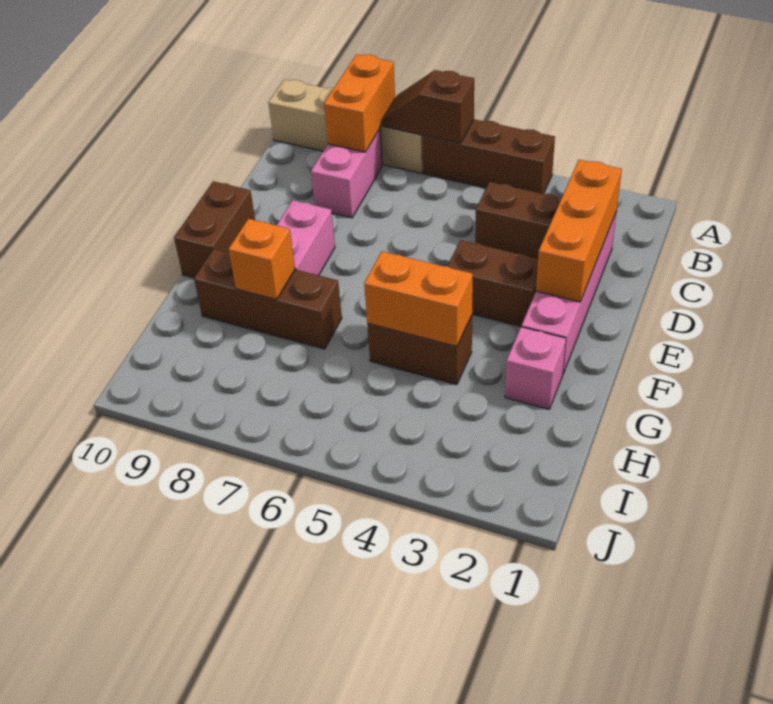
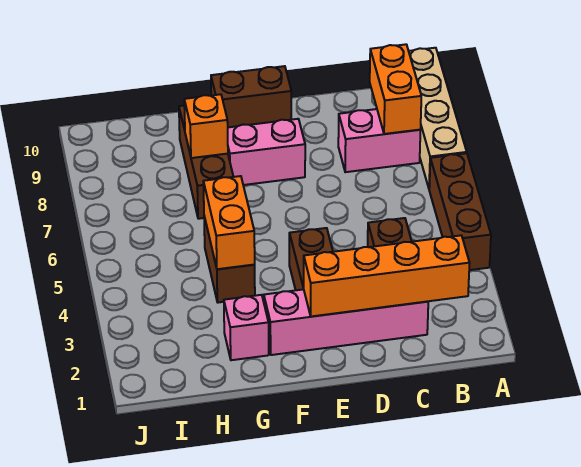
brown slope A6:A7 level 2 top 6 -> none
orange brick A8:B8 level 2 -> orange brick B8:B9 level 2
orange brick C2:E2 level 2 -> orange brick B2:E2 level 2

